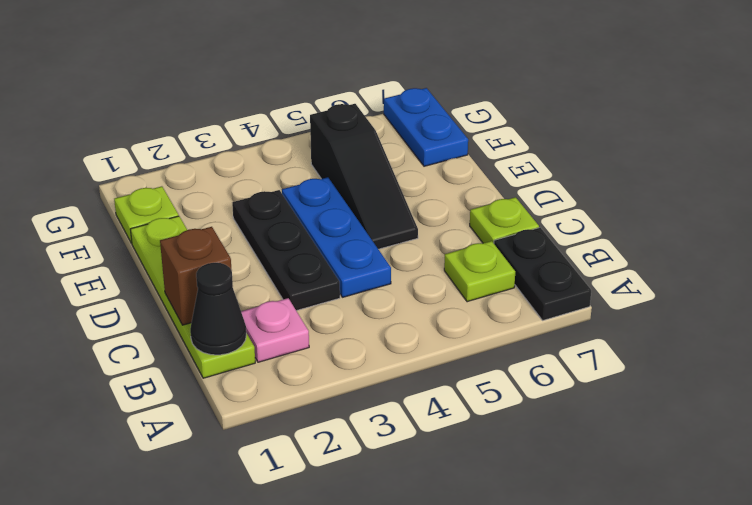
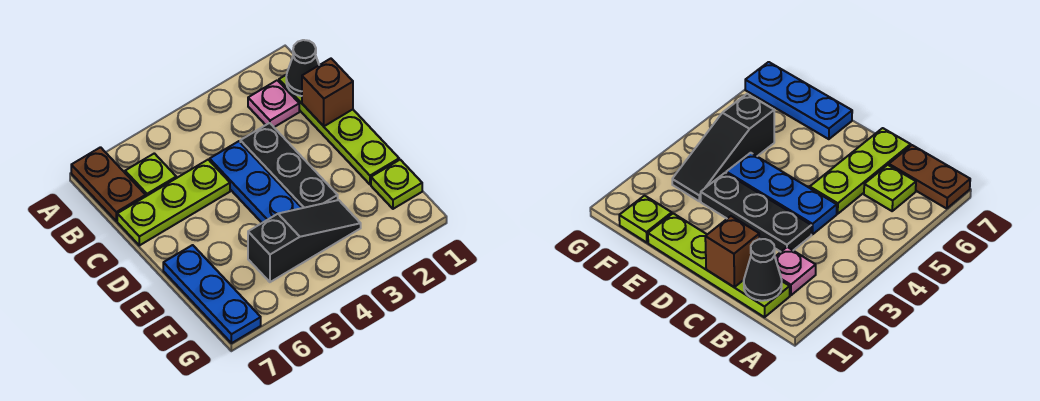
black plate A7:B7 level 1 -> brown plate A7:B7 level 1
lime plate C7 level 1 -> lime plate C5:C7 level 1
black slope D5:F5 level 1 top F -> black slope F3:F5 level 1 top 5
blue plate F7:G7 level 1 -> blue plate E7:G7 level 1

